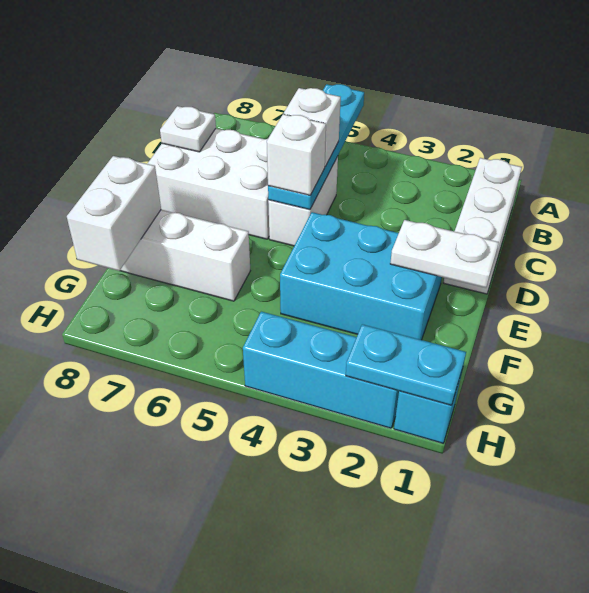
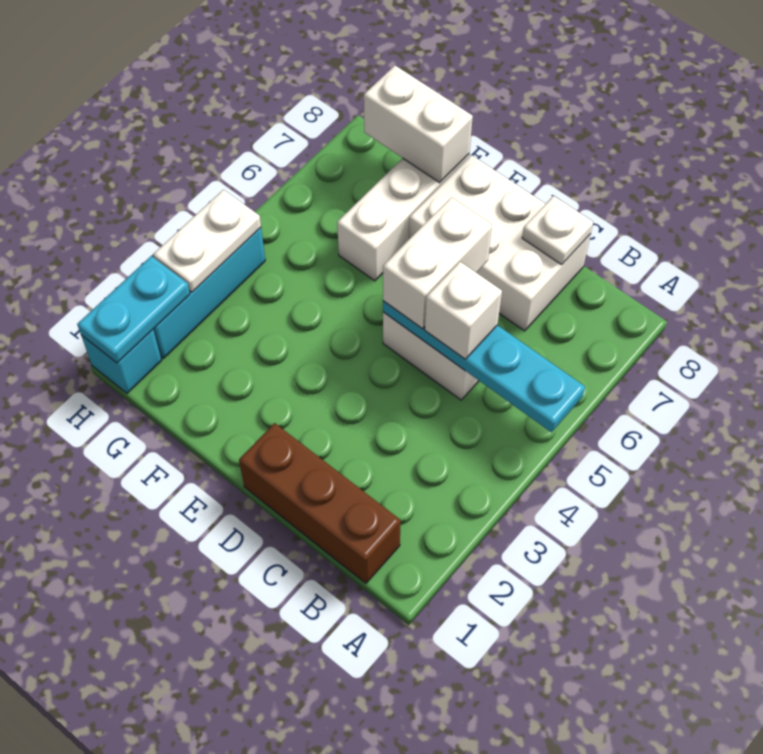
white brick B1:D1 level 1 -> brown brick B1:D1 level 1
white brick C6:D8 level 1 -> white brick C7:E8 level 1
white brick D5 level 3 -> white brick D5:D6 level 3
white plate E1:E2 level 2 -> white plate H3:H4 level 2
cyan brick E2:F4 level 1 -> none

